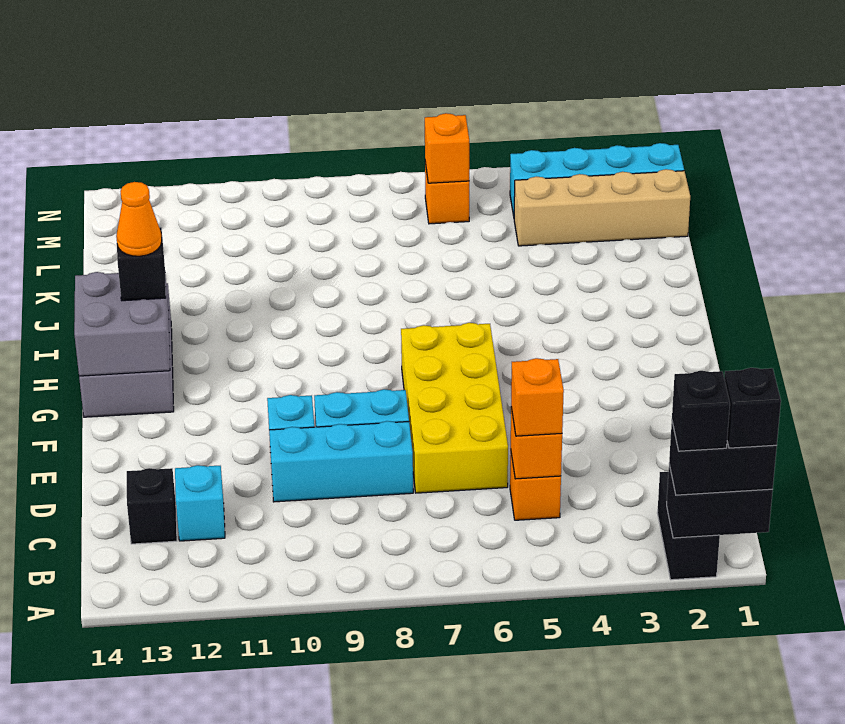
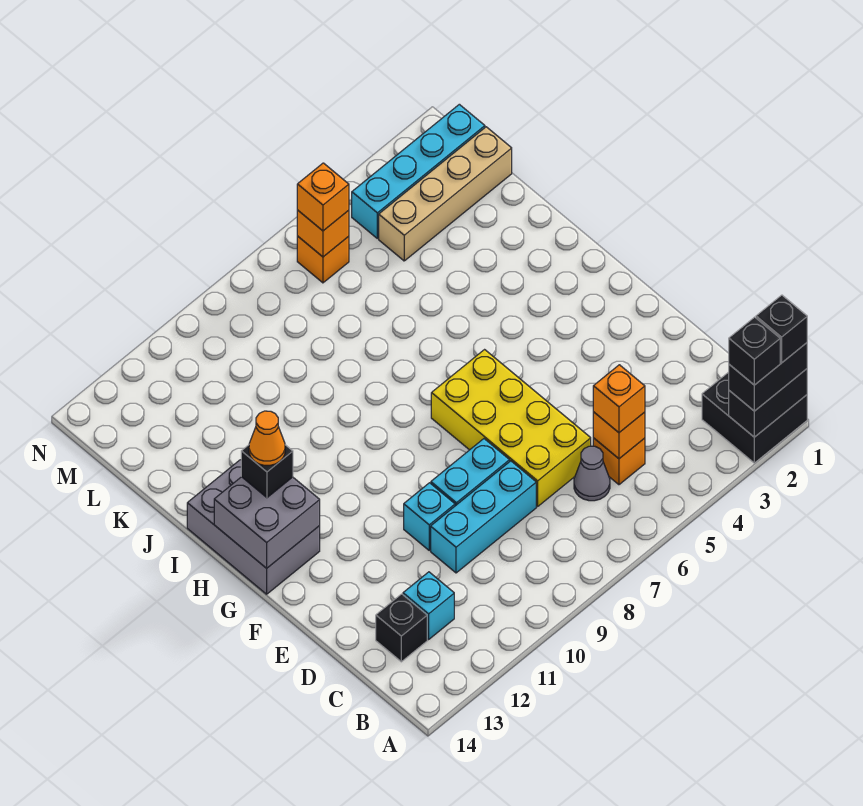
black brick A2:B2 level 1 -> black brick A1:B2 level 1
none -> grey cone C6 level 1
none -> orange brick M6 level 3

